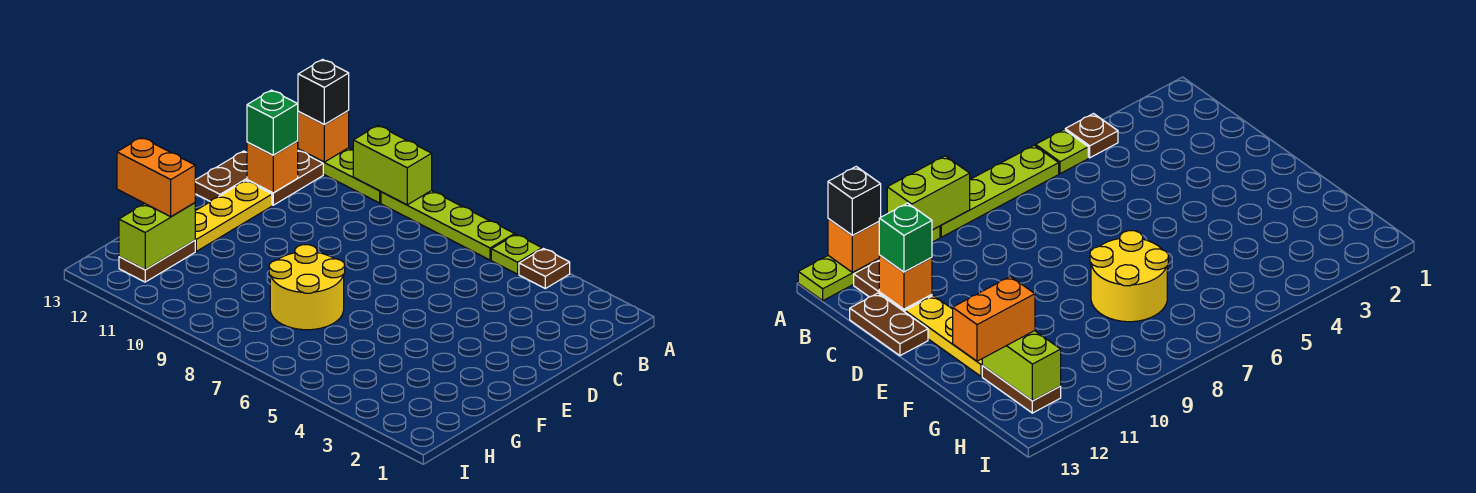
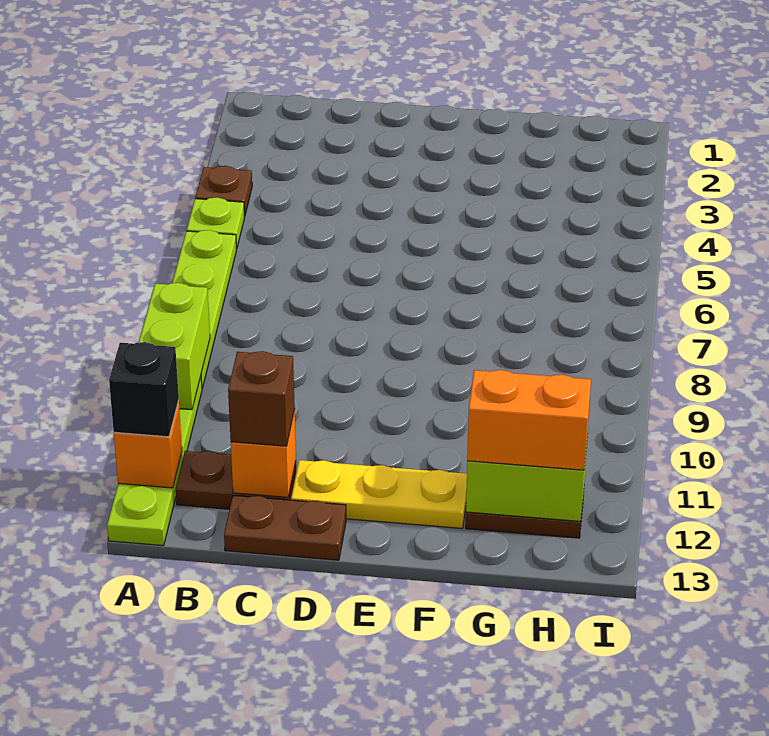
green brick C12 level 3 -> brown brick C12 level 3
yellow round brick F7:G8 level 1 -> none
orange brick G12:G13 level 3 -> orange brick G12:H12 level 3

